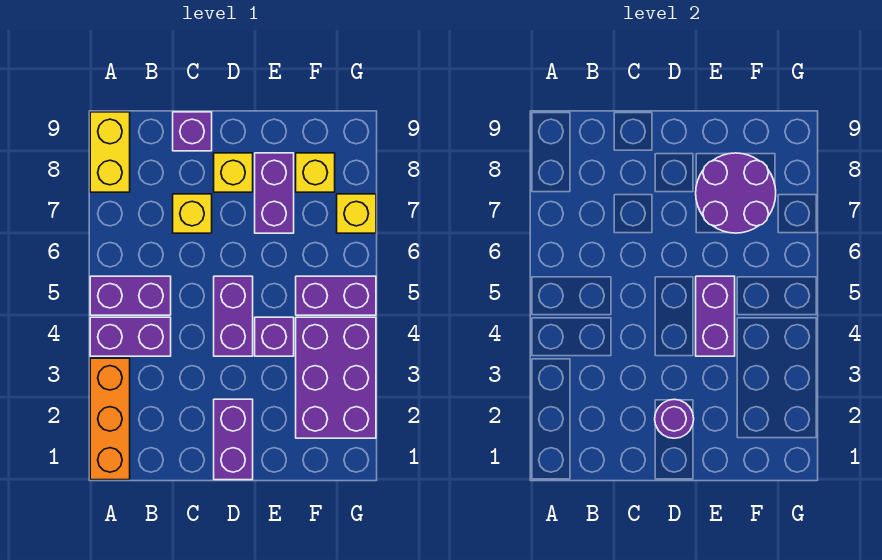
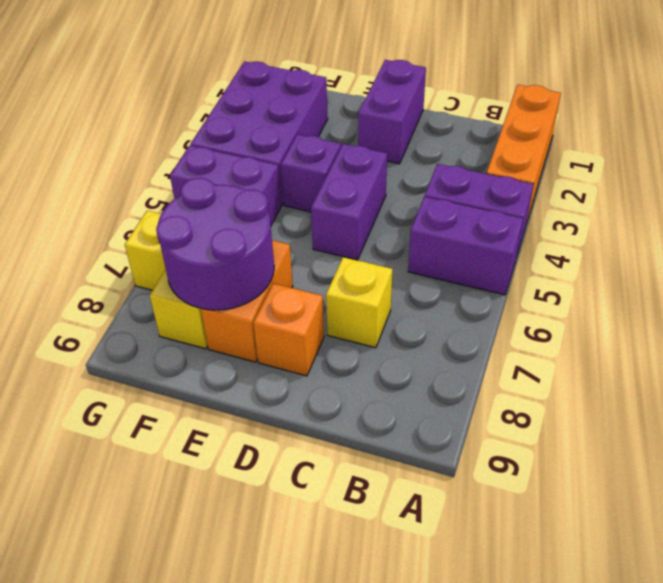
yellow brick A8:A9 level 1 -> none
purple brick C9 level 1 -> none
purple round brick D2 level 2 -> none
yellow brick D8 level 1 -> orange brick D8 level 1
purple brick E4:E5 level 2 -> none
purple brick E7:E8 level 1 -> orange brick E7:E8 level 1

